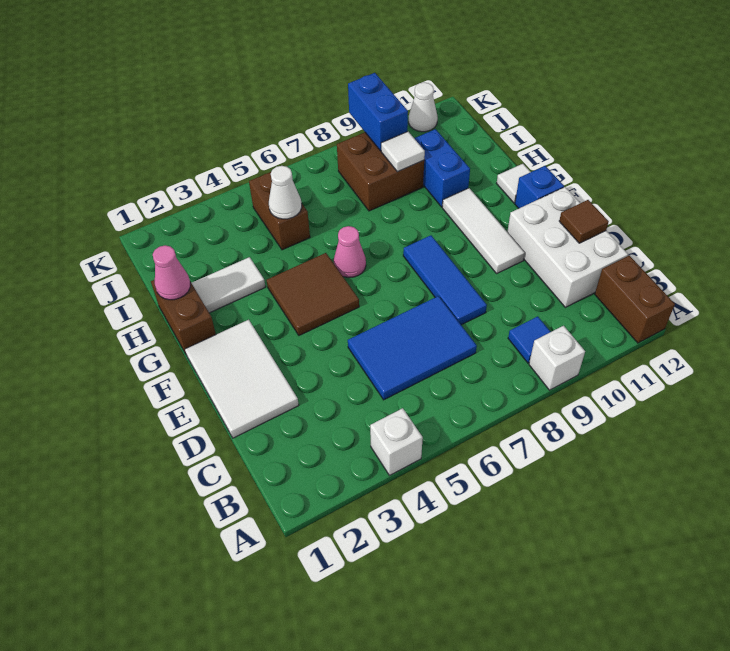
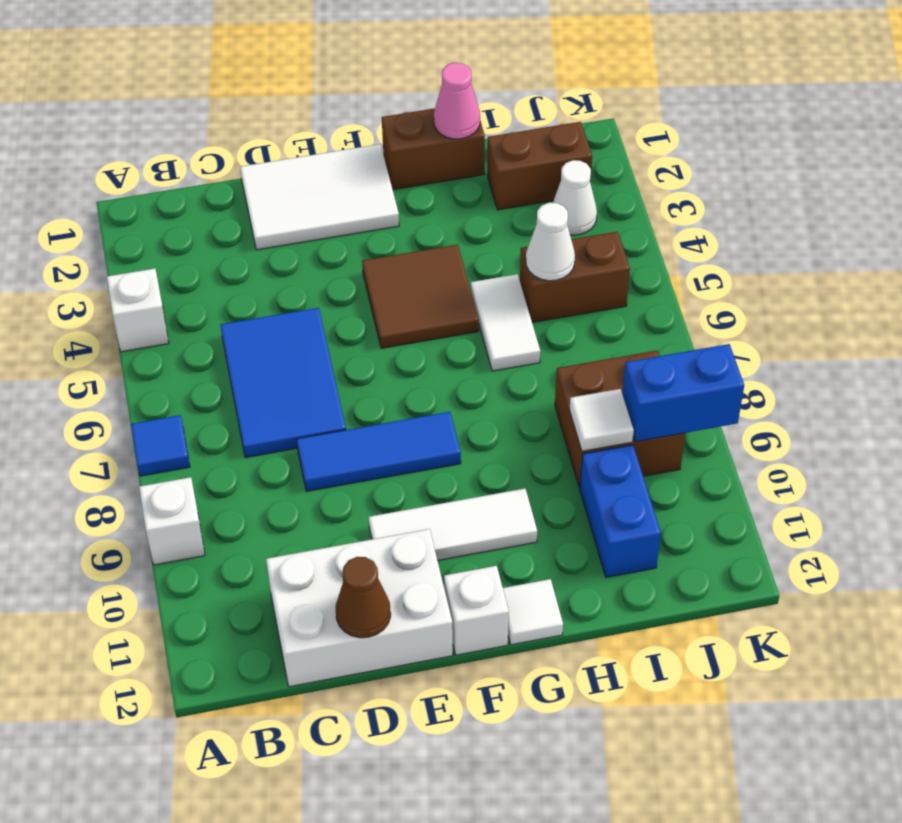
brown brick A12:B12 level 1 -> brown brick I2:J2 level 1
blue tile B9 level 1 -> blue tile A7 level 1
brown tile D12 level 2 -> brown cone D12 level 2
blue brick F12 level 1 -> white brick F12 level 1
pink cone G6 level 1 -> none
white tile H2:H3 level 1 -> white tile H5:H6 level 1
blue brick H10:I10 level 1 -> blue brick I10:I11 level 1
white cone K11 level 1 -> white cone J3 level 1

